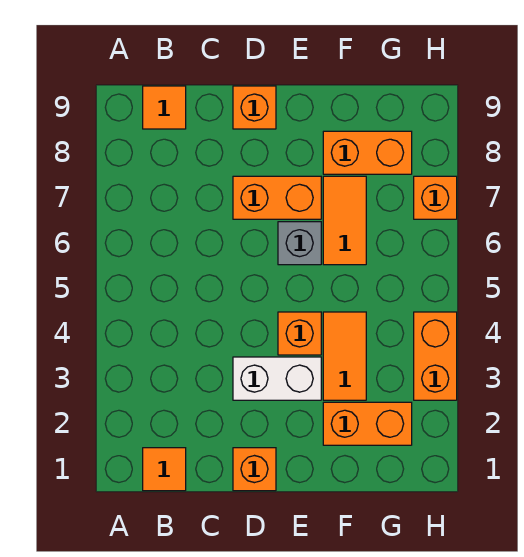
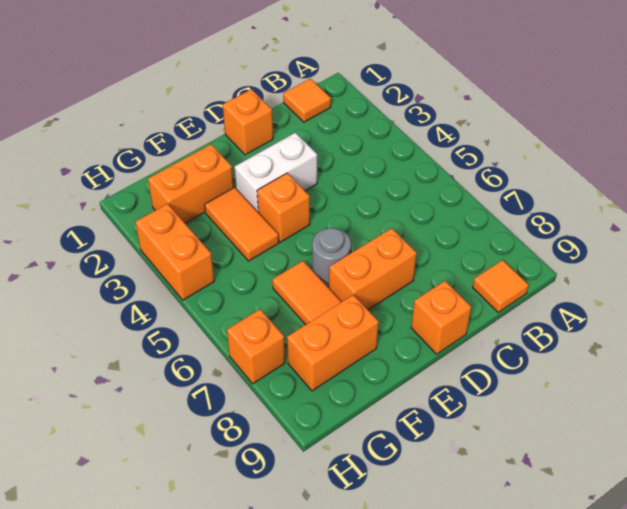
grey brick E6 level 1 -> grey round brick E6 level 1

